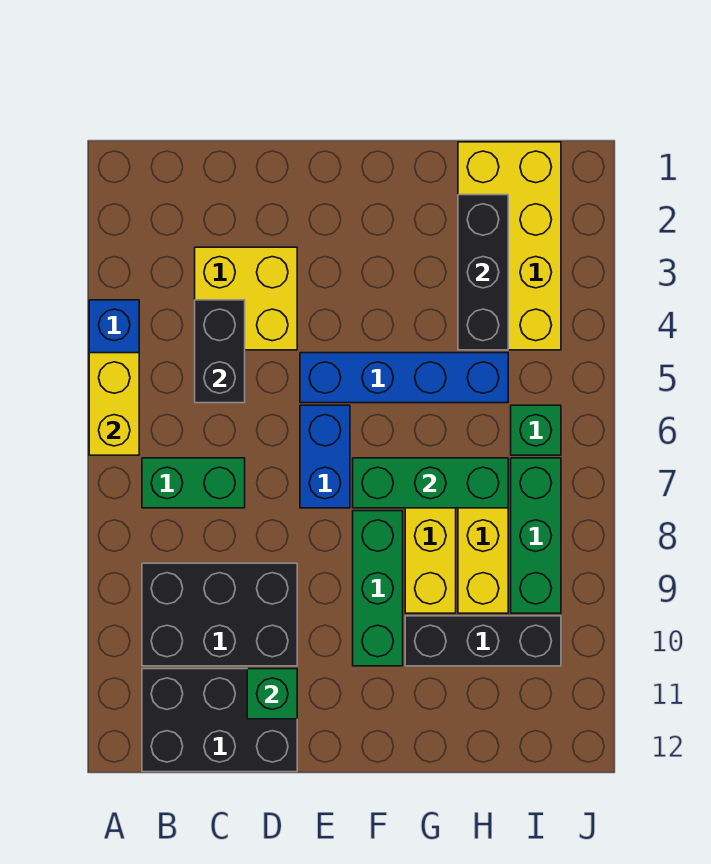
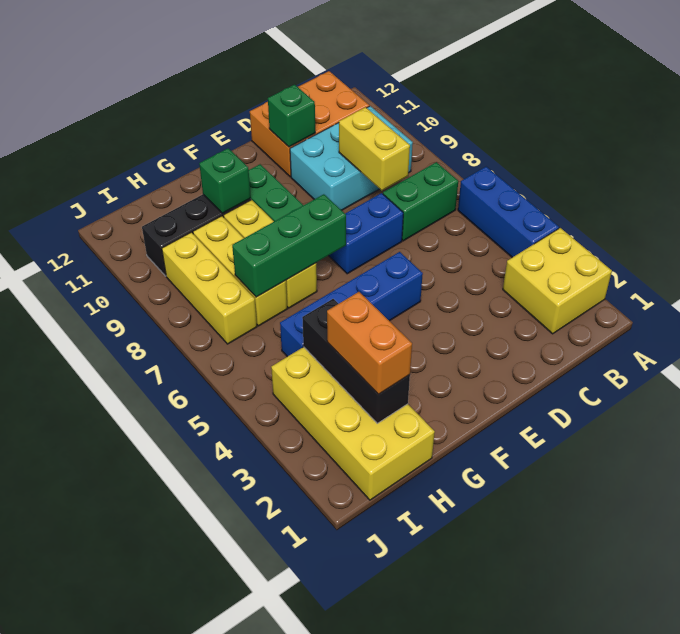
yellow brick A5:A6 level 2 -> yellow brick C8:C9 level 2
black brick B9:D10 level 1 -> cyan brick B9:D10 level 1
black brick B11:D12 level 1 -> orange brick B11:D12 level 1
yellow brick C3:D4 level 1 -> yellow brick A2:B3 level 1
black brick C4:C5 level 2 -> none
blue brick E6:E7 level 1 -> blue brick D7:E7 level 1
none -> orange brick H2:H3 level 3
green brick I6 level 1 -> green brick G10 level 2
green brick I7:I9 level 1 -> yellow brick I7:I9 level 1

